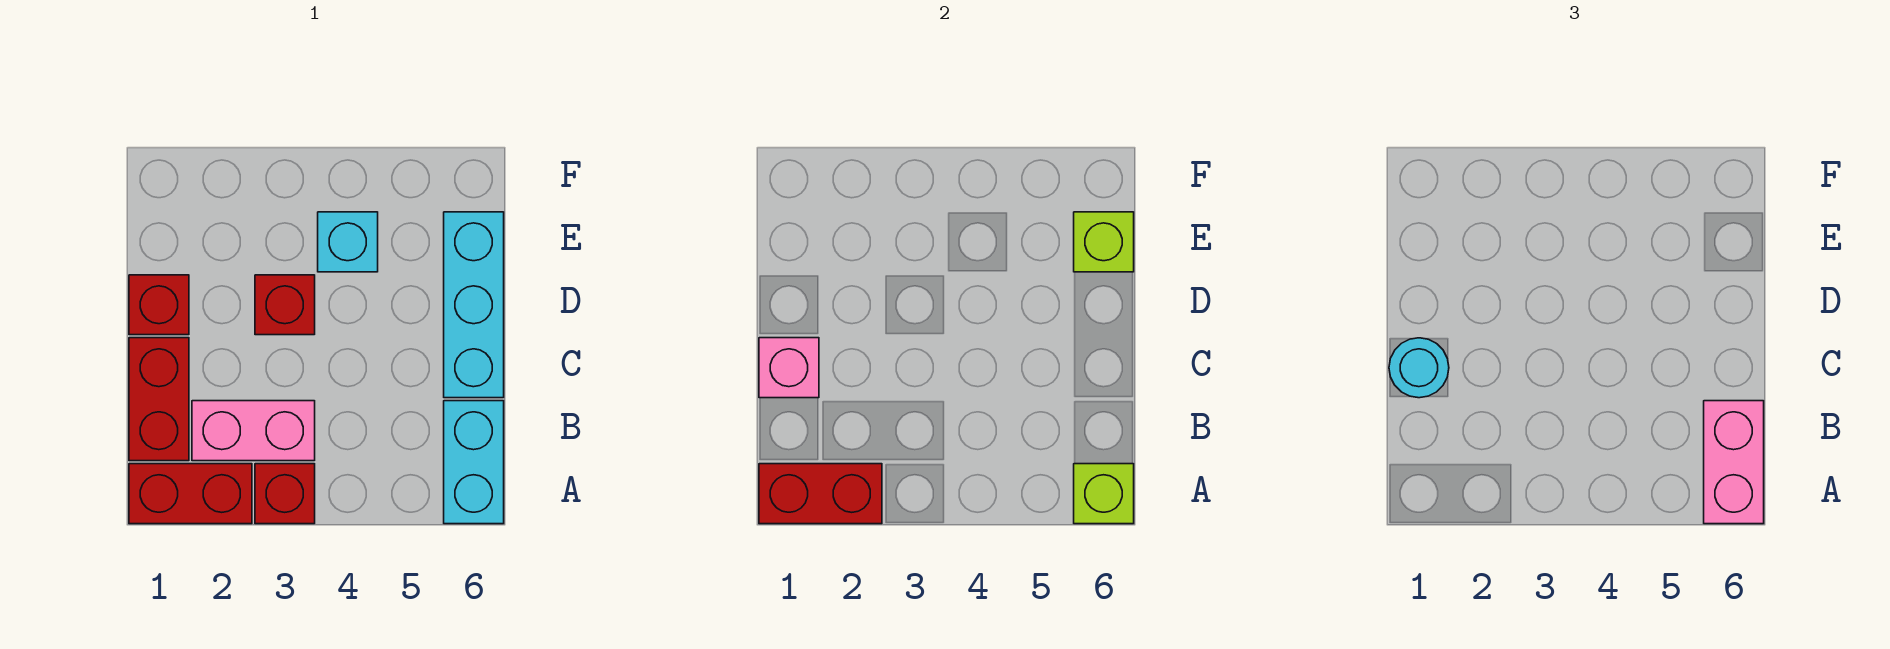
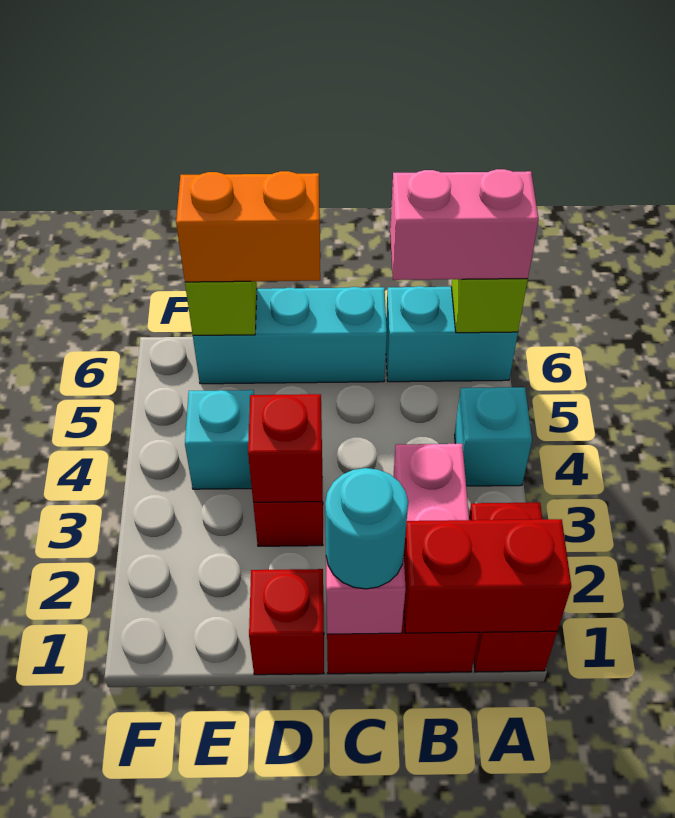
red brick A1:A2 level 2 -> red brick A1:B1 level 2
red brick A3 level 1 -> red brick D3 level 2
none -> cyan brick A4 level 1
none -> orange brick D6:E6 level 3

